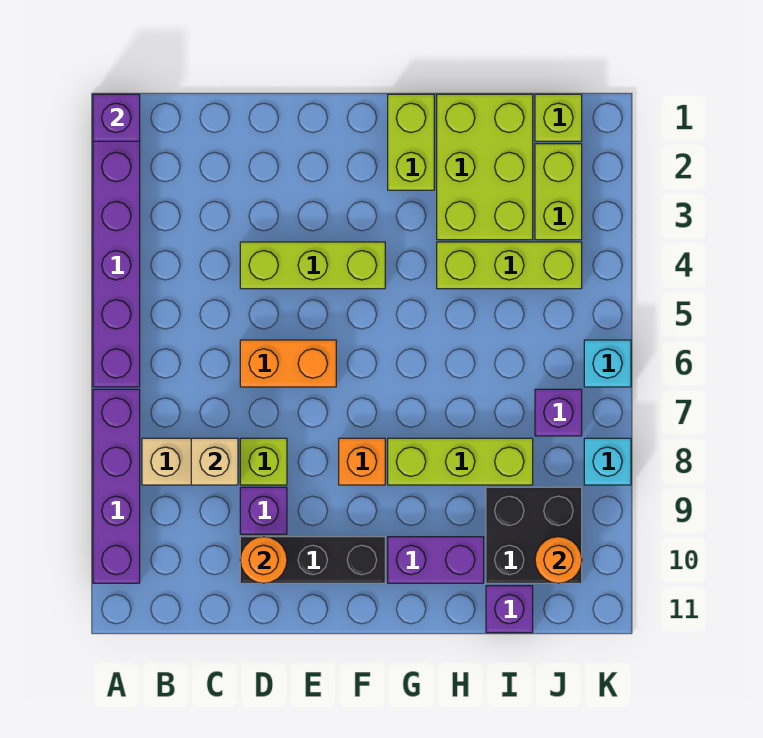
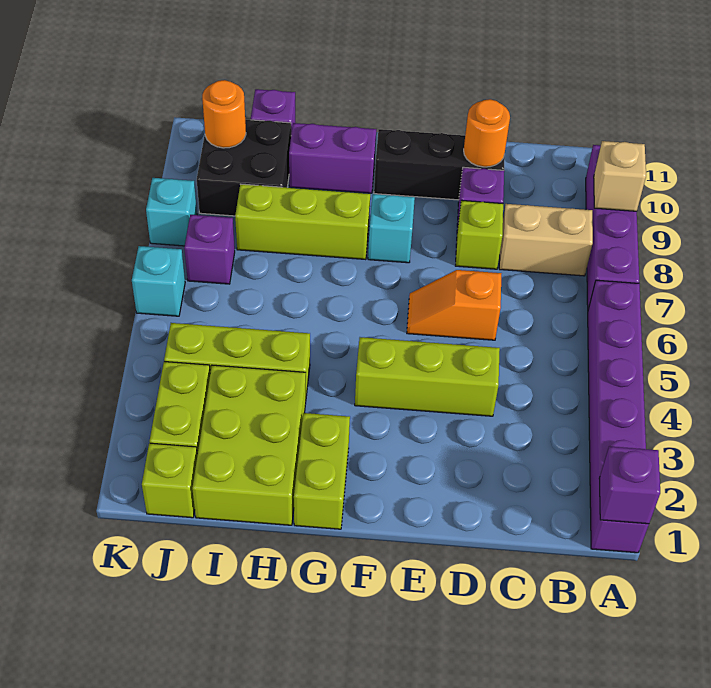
tan brick C8 level 2 -> tan brick A9 level 2
orange brick D6:E6 level 1 -> orange slope D6:E6 level 1 top D
orange brick F8 level 1 -> cyan brick F8 level 1

